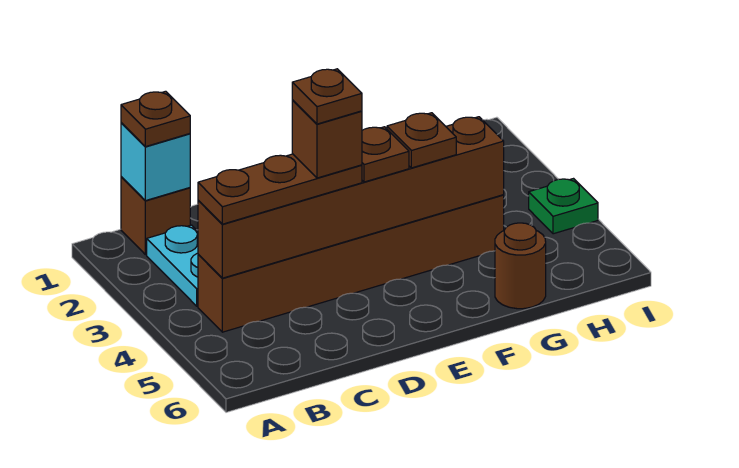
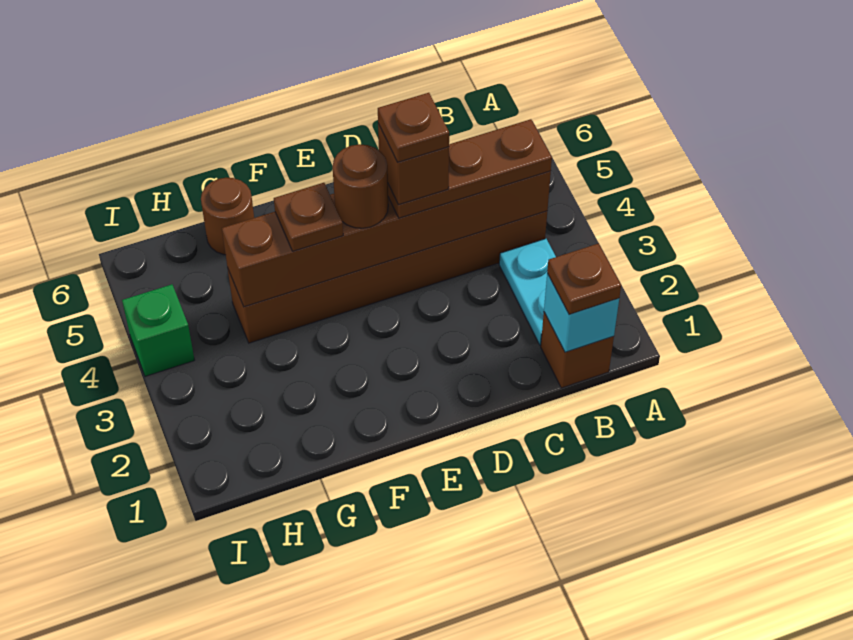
brown plate E4 level 3 -> brown round brick E4 level 3
green plate I4 level 1 -> green brick I4 level 1

